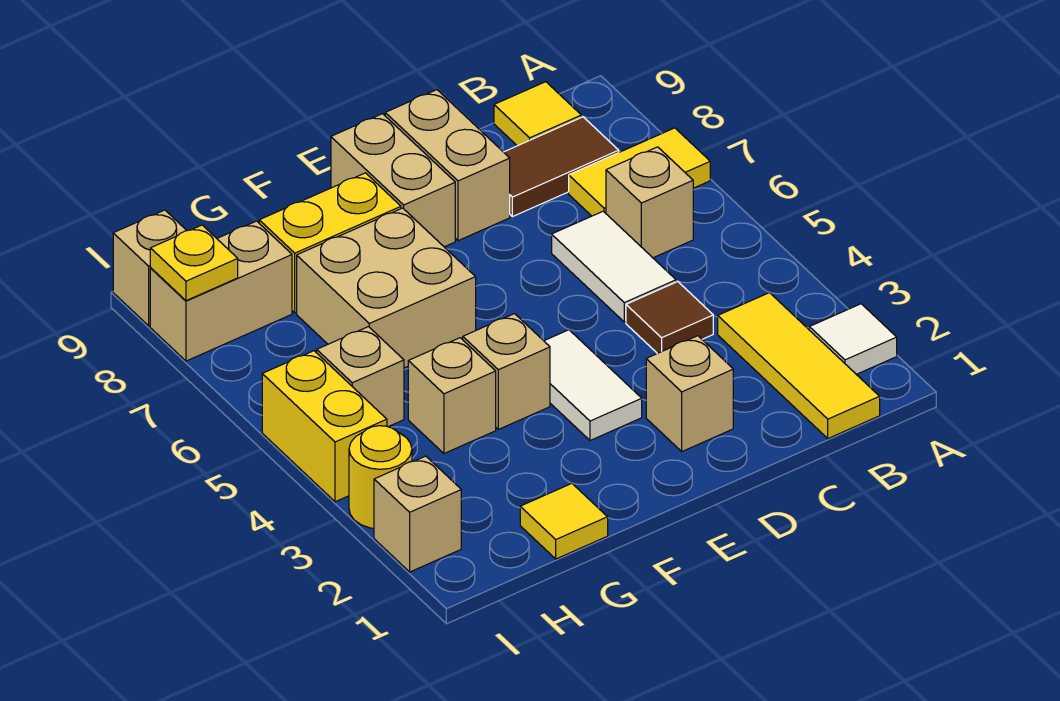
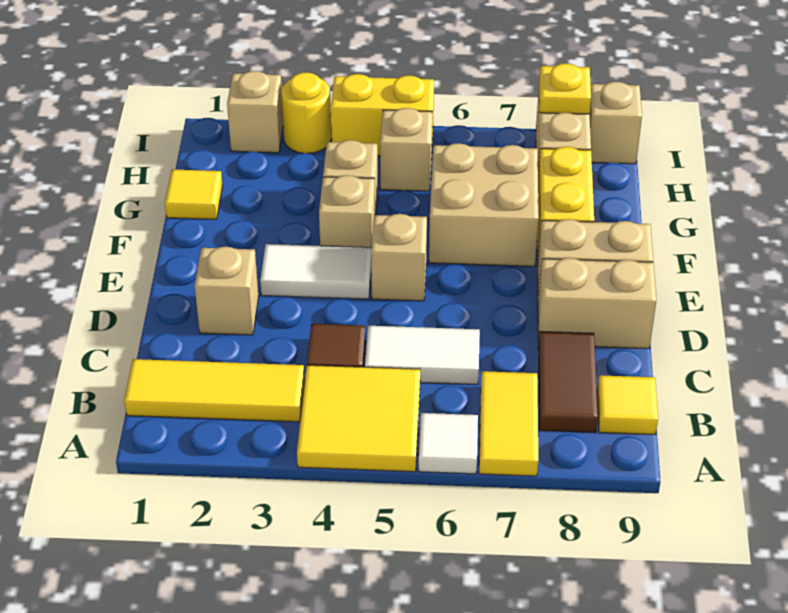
white tile A2 level 1 -> white tile A6 level 1
none -> yellow tile A4:B5 level 1
tan brick B6 level 1 -> tan brick E5 level 1

